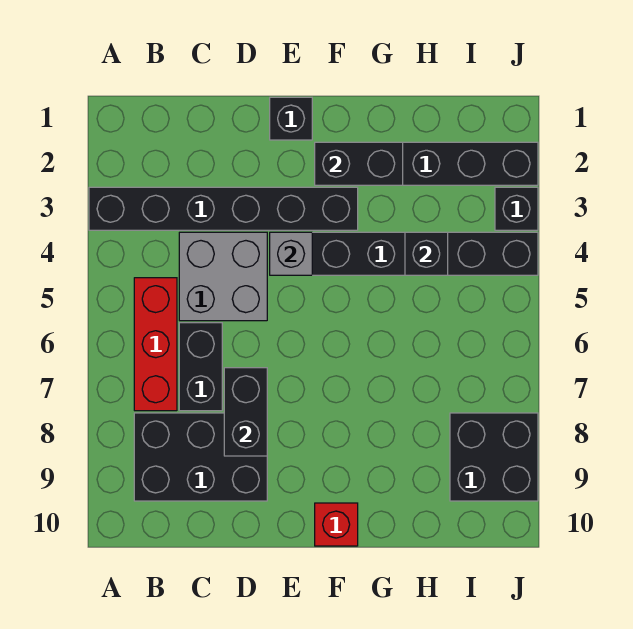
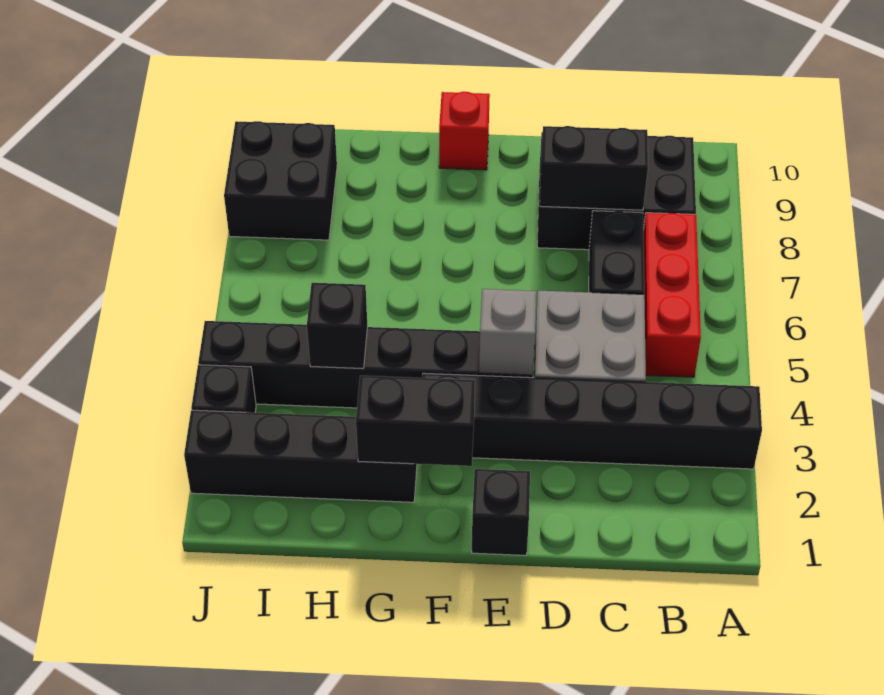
black brick D7:D8 level 2 -> black brick C8:D8 level 2

